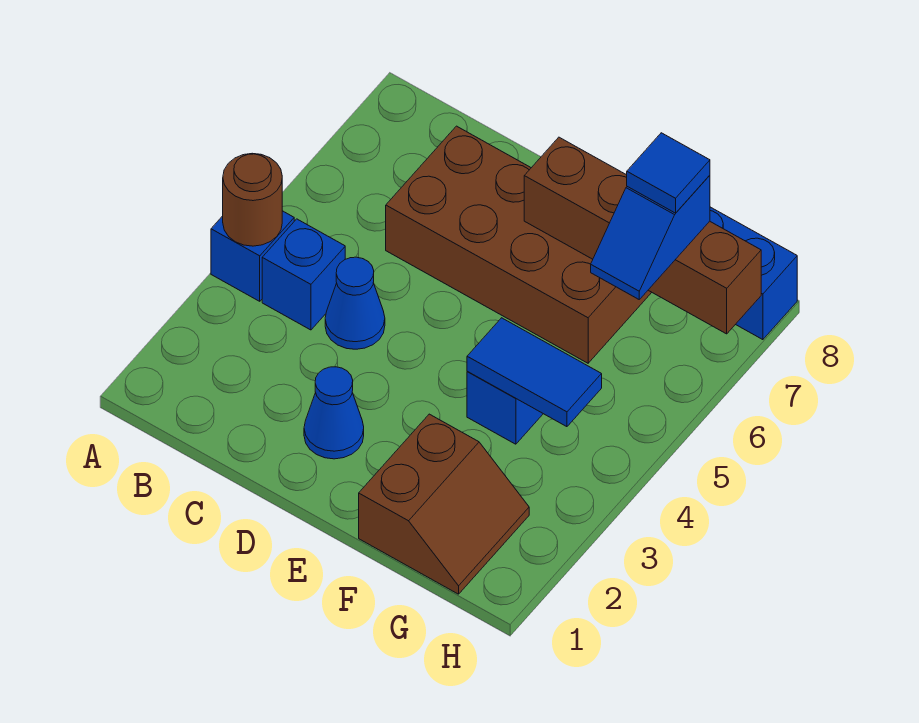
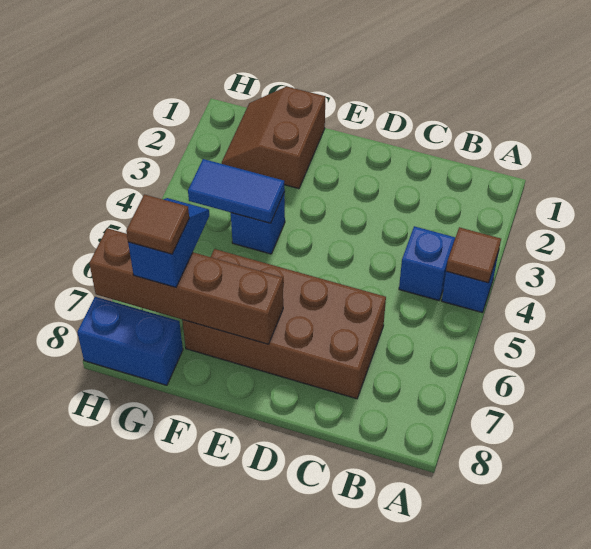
brown round brick A4 level 2 -> brown tile A4 level 2
blue cone C4 level 1 -> none
blue cone D2 level 1 -> none
blue tile G7 level 4 -> brown tile G7 level 4

